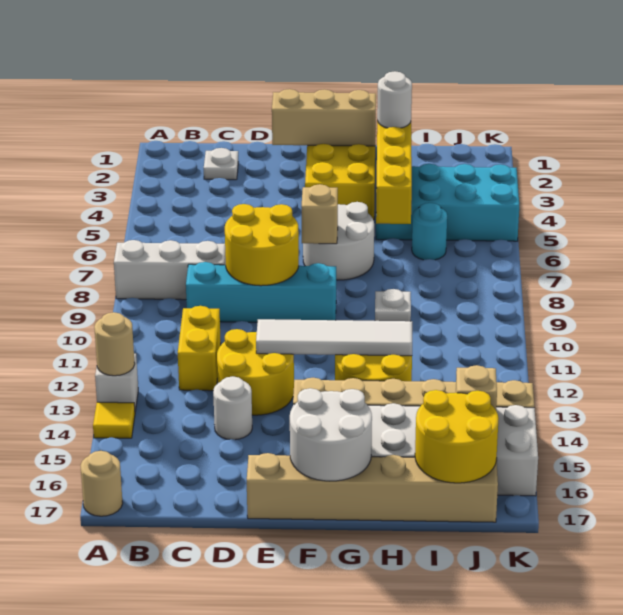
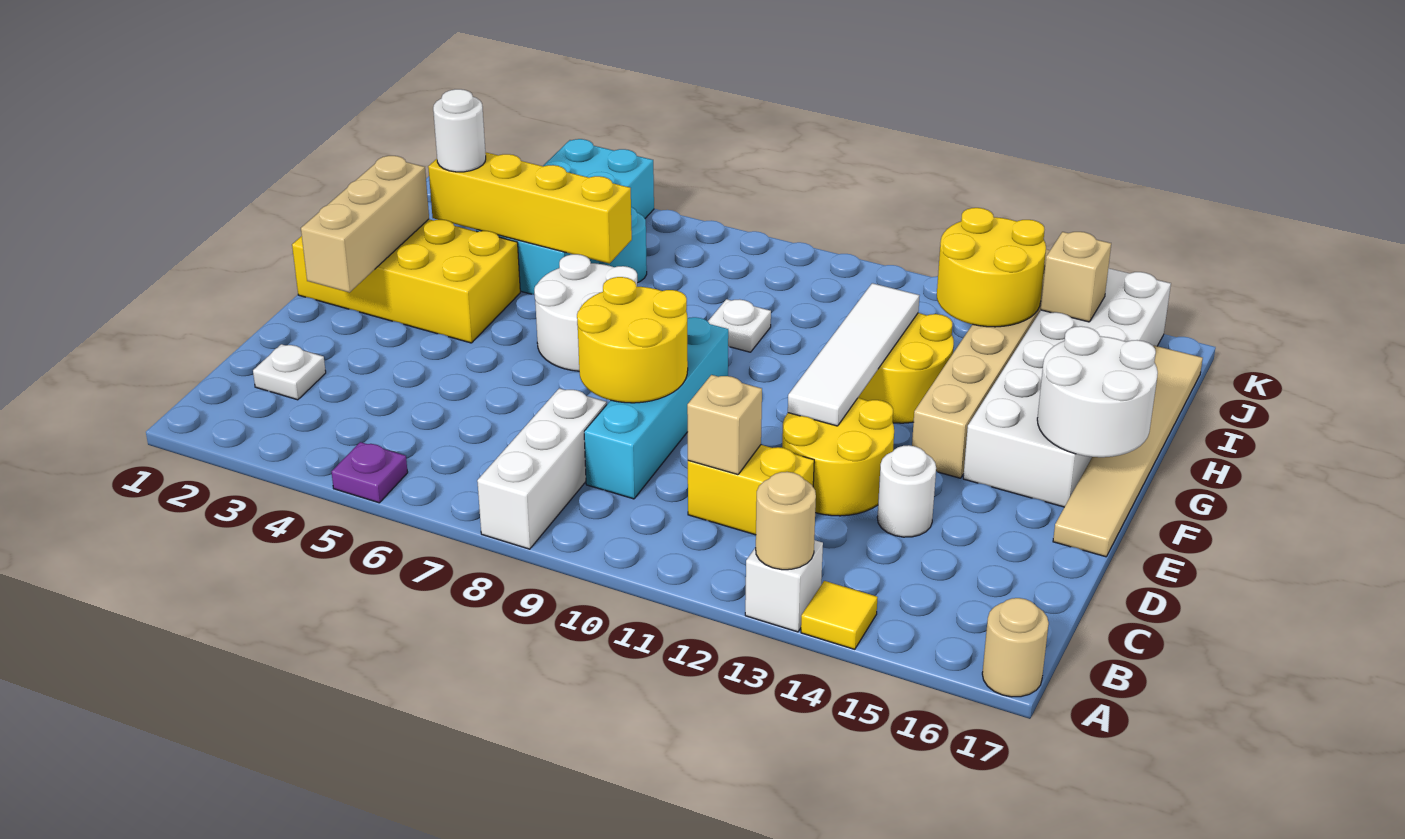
none -> purple plate A5 level 1
tan brick E17:J17 level 1 -> tan tile E17:J17 level 1
tan brick F7 level 2 -> tan brick C11 level 2
yellow round brick I16:J17 level 2 -> yellow round brick I13:J14 level 2

